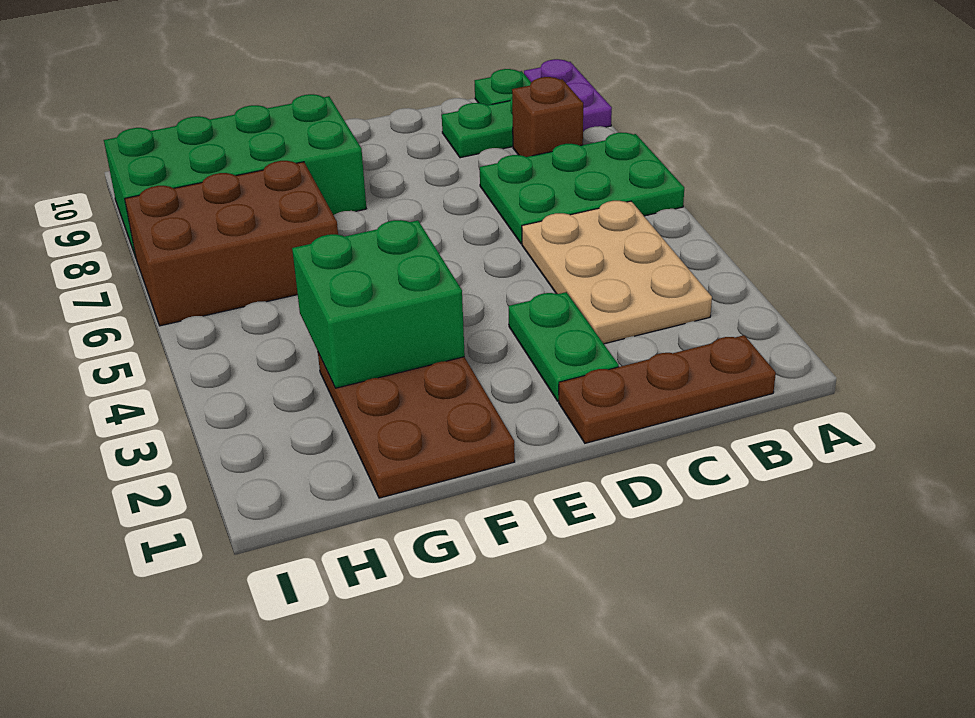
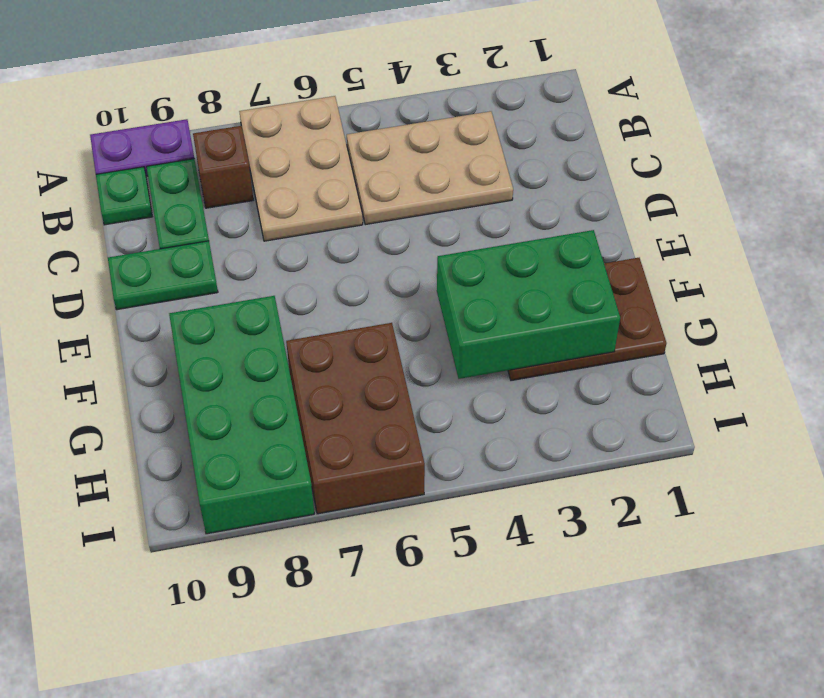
green plate A6:C7 level 1 -> tan plate A6:C7 level 1
brown plate B1:D1 level 1 -> none
green plate D2:D3 level 1 -> green plate D9:D10 level 1
green brick F3:G4 level 2 -> green brick F2:G4 level 2

